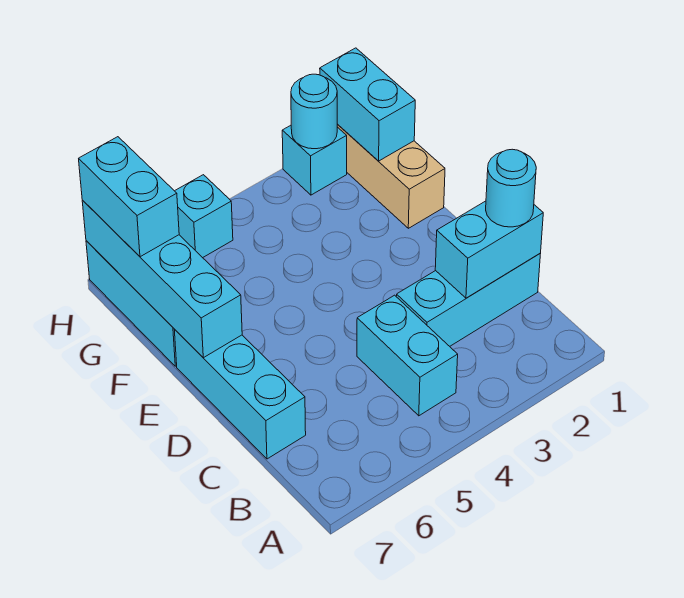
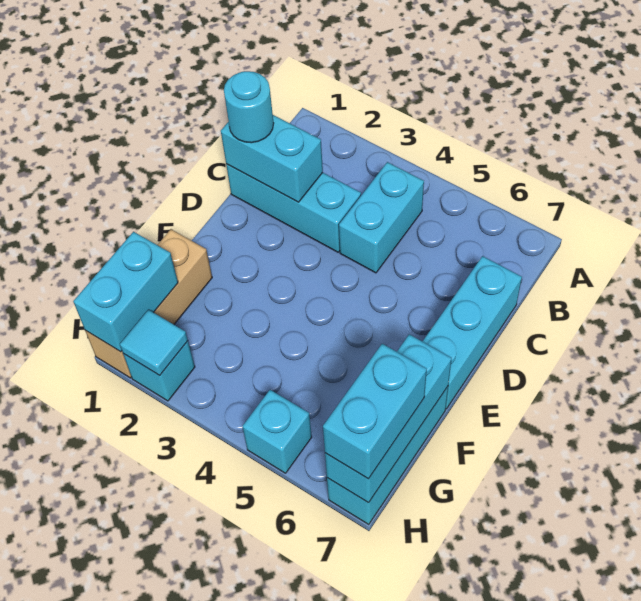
cyan brick E7:H7 level 2 -> cyan brick F7:H7 level 2
cyan round brick H2 level 2 -> cyan tile H2 level 2

